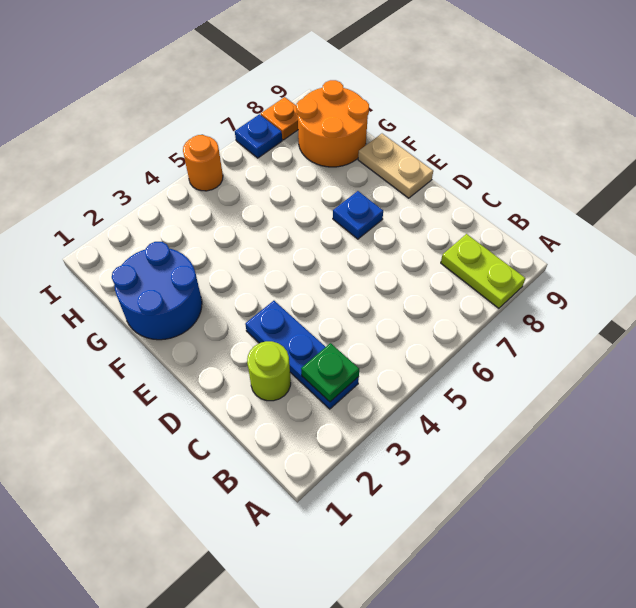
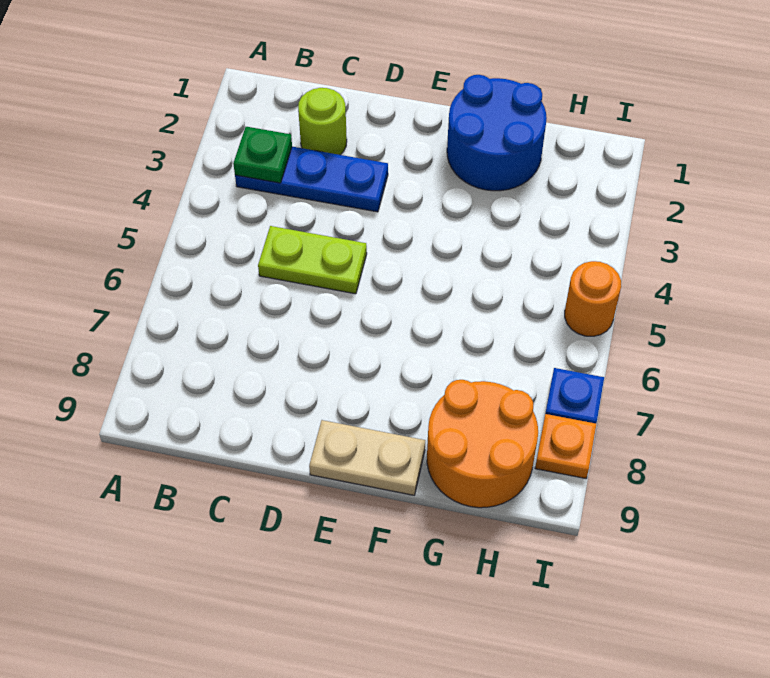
lime plate A8:B8 level 1 -> lime plate C5:D5 level 1
blue plate E7 level 1 -> none

